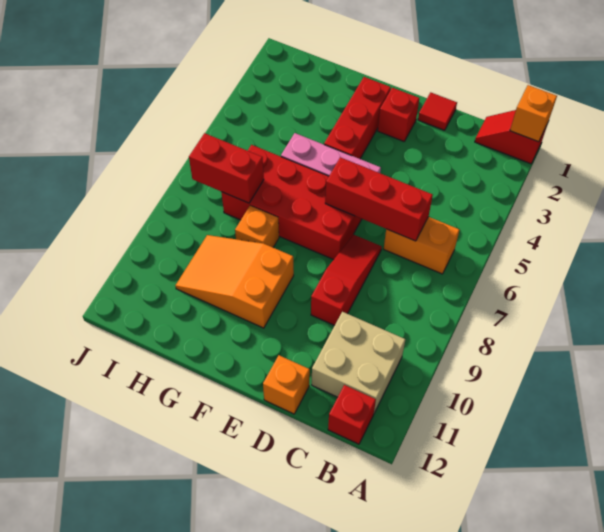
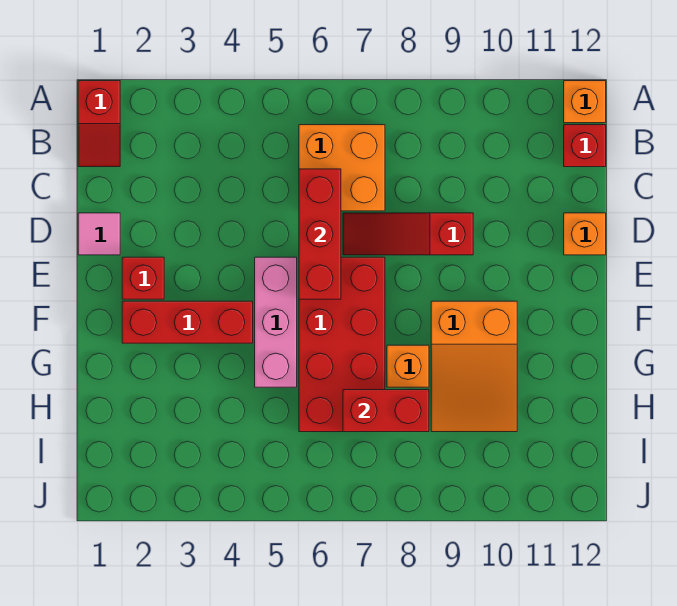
orange brick A1 level 2 -> orange brick A12 level 1
orange brick B6:C6 level 1 -> orange brick B6:C7 level 1
tan brick B10:C11 level 1 -> none
red tile D1 level 1 -> pink tile D1 level 1
red brick H7:I7 level 2 -> red brick H7:H8 level 2

